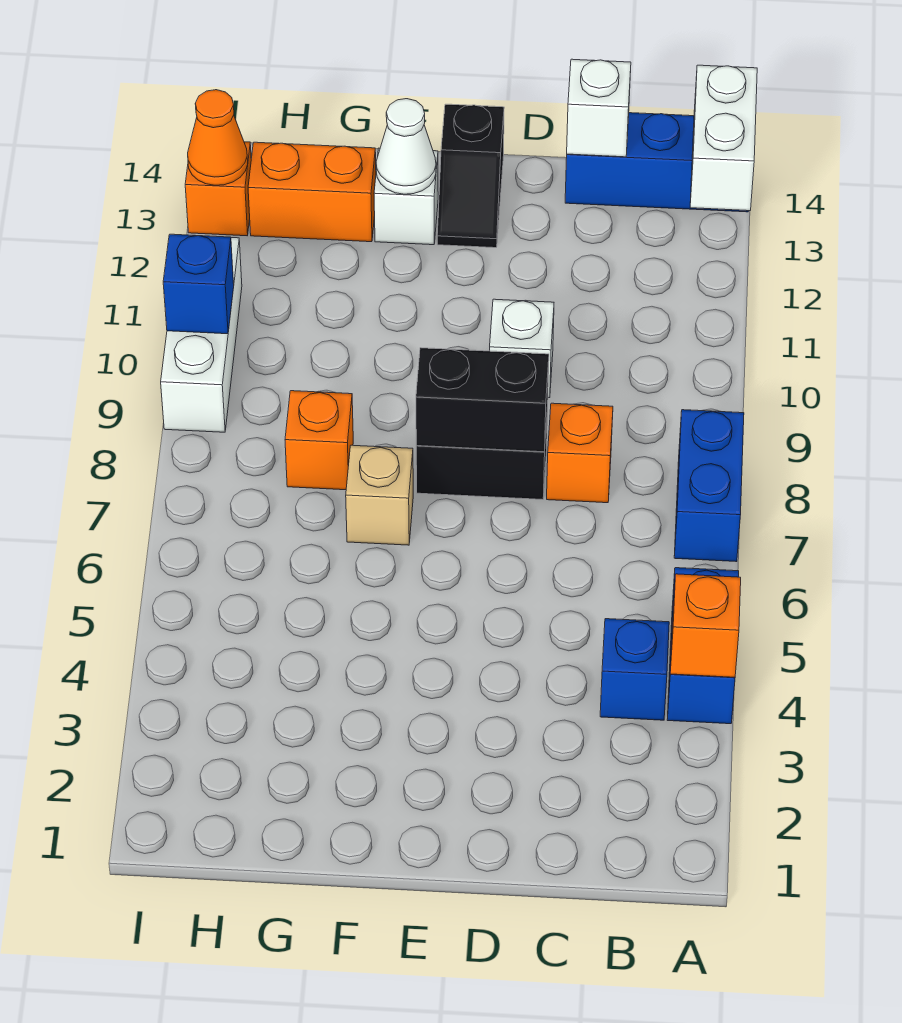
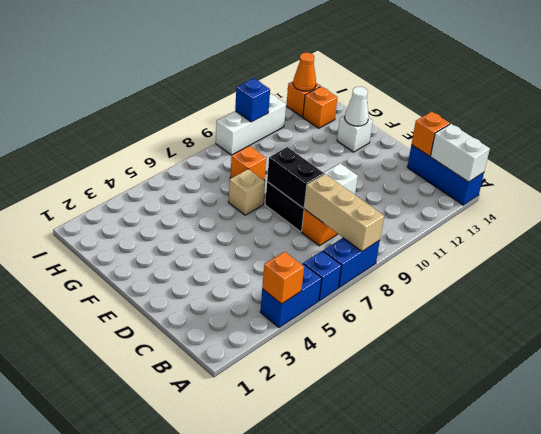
none -> tan brick A8:C8 level 2
white brick A13:A14 level 2 -> white brick A14:B14 level 2
blue brick B4 level 1 -> blue brick A6 level 1
white brick C14 level 2 -> orange brick C14 level 2
black slope E13:E14 level 1 top 14 -> none
orange brick G13:H13 level 1 -> orange brick H13 level 1

